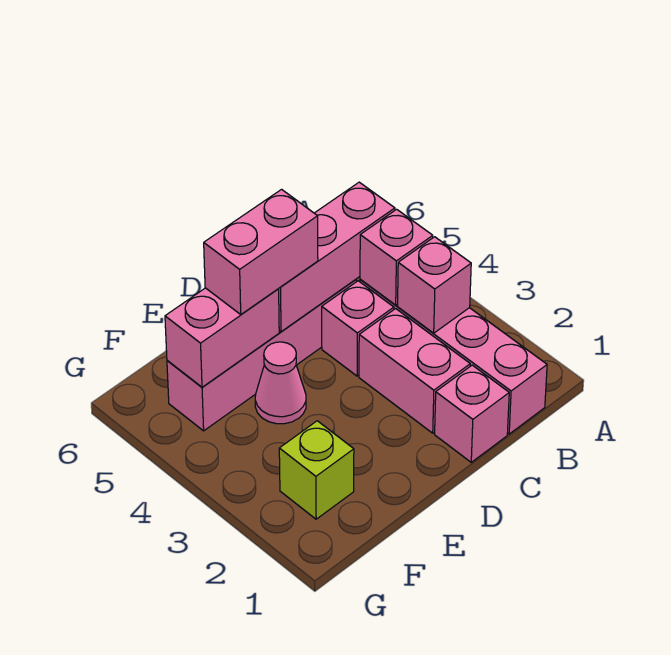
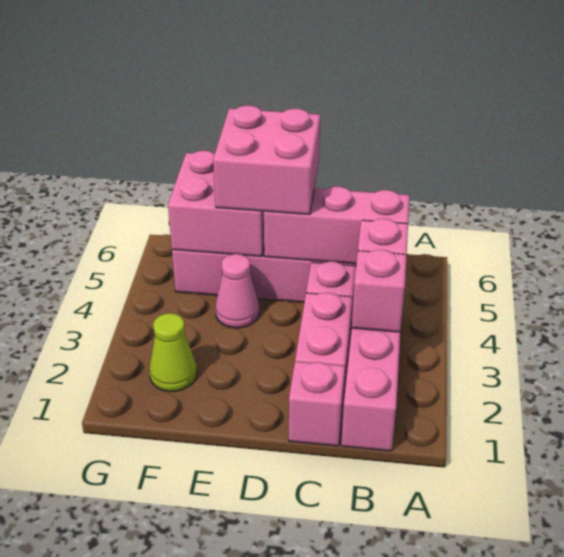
pink brick D5:E5 level 3 -> pink brick D5:E6 level 3
pink brick E5:F5 level 2 -> pink brick E5:F6 level 2
lime brick F2 level 1 -> lime cone F2 level 1

